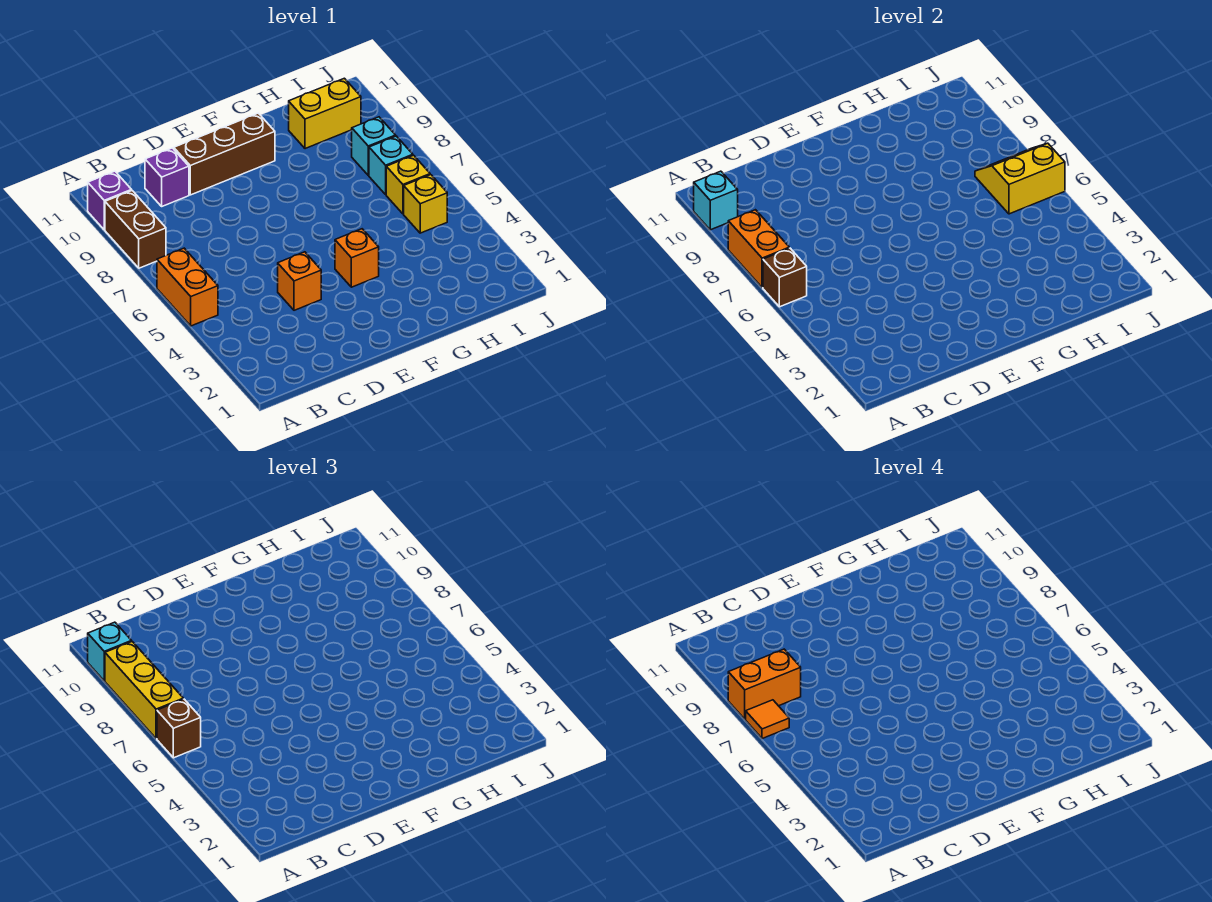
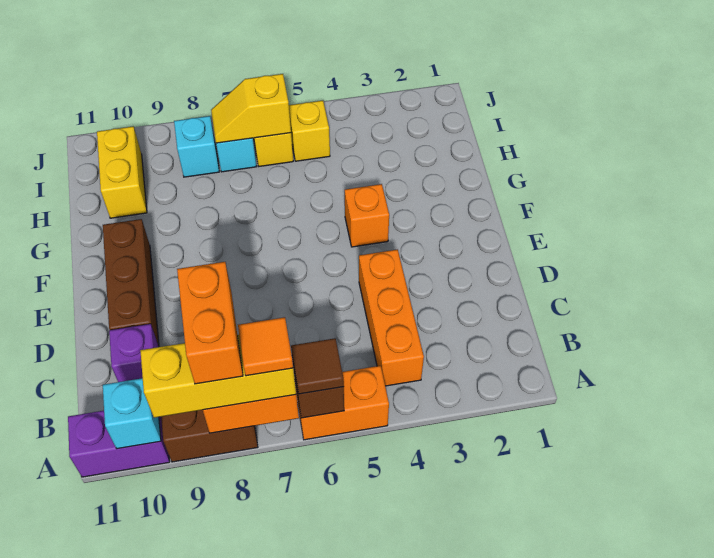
brown brick A6 level 3 -> brown tile A6 level 3
purple brick A10 level 1 -> purple brick A10:A11 level 1
cyan brick A10 level 3 -> none
orange brick D4 level 1 -> orange brick B4:D4 level 1
yellow slope I6:J7 level 2 top 6 -> yellow slope I6:I7 level 2 top 6

